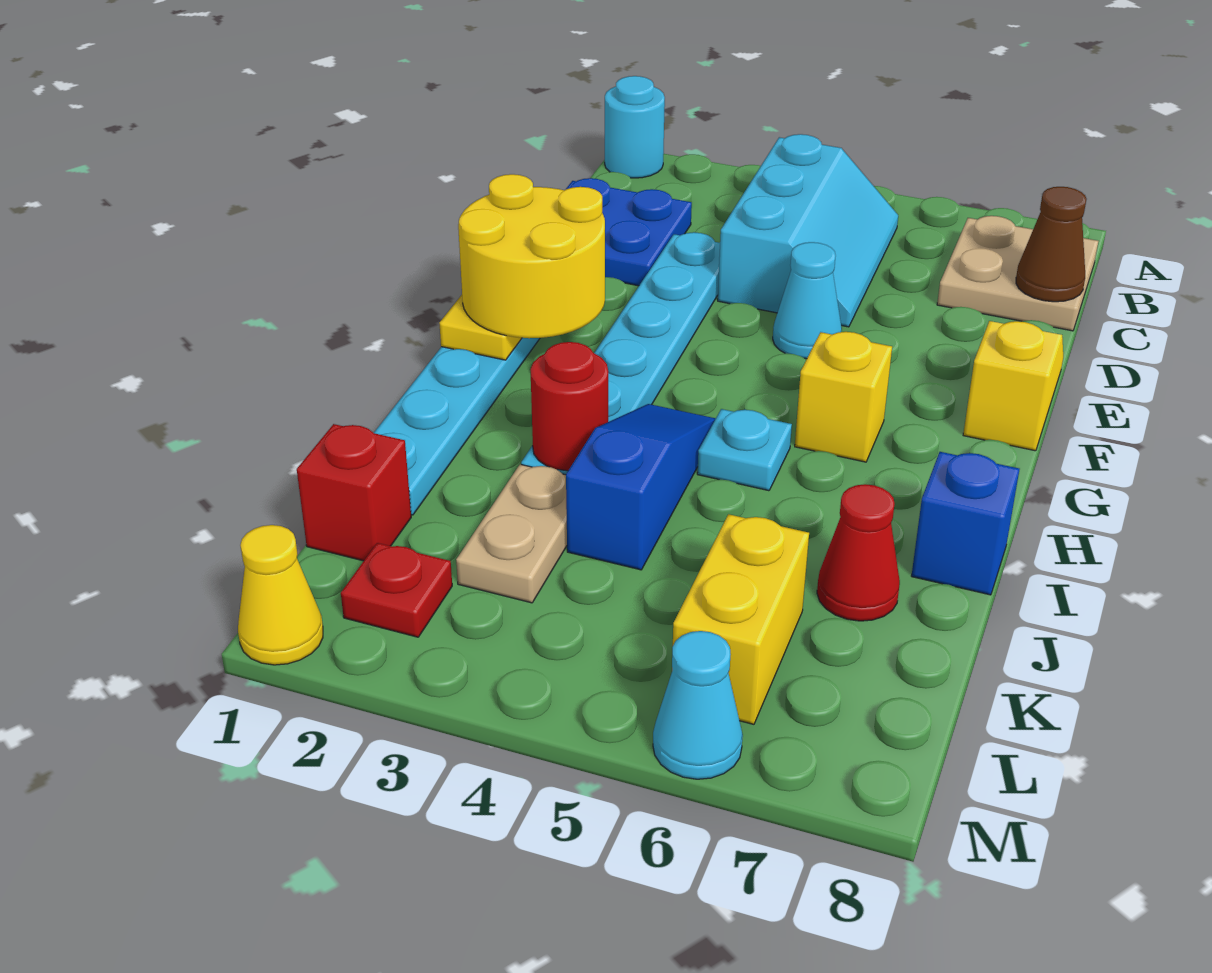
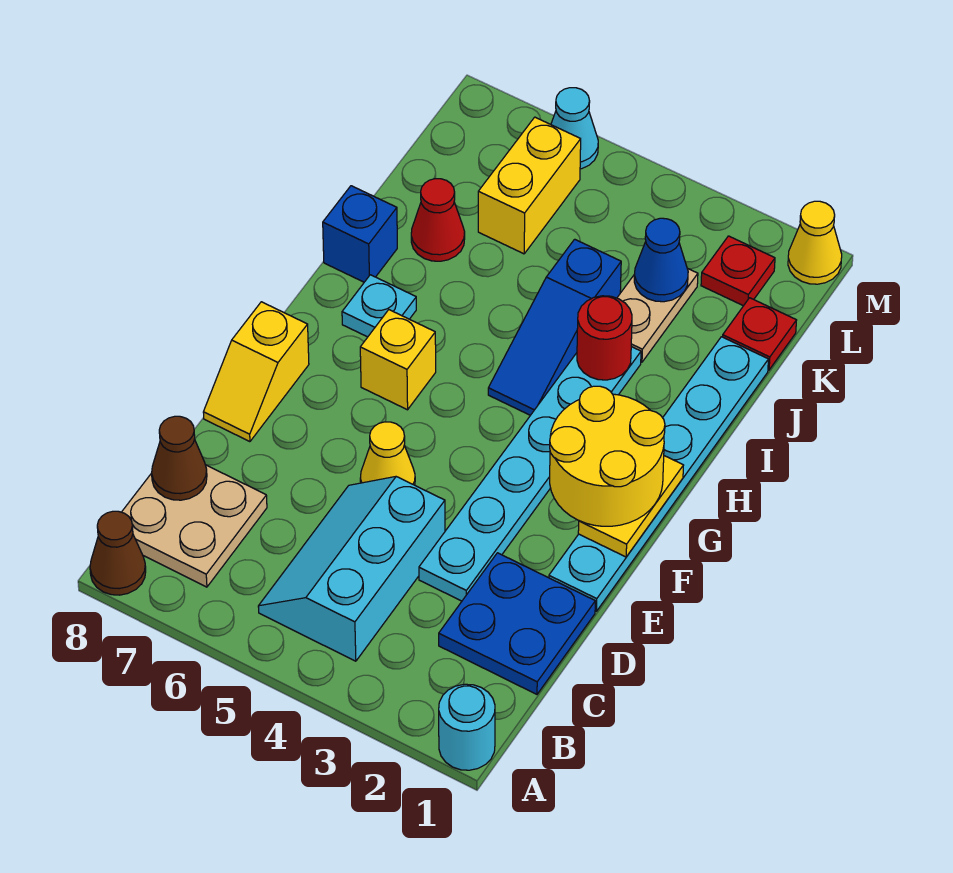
none -> brown cone A8 level 1
cyan cone E5 level 1 -> yellow cone E5 level 1
cyan plate H5 level 1 -> cyan plate H7 level 1
red brick K1 level 1 -> red plate K1 level 1
none -> blue cone K3 level 2

